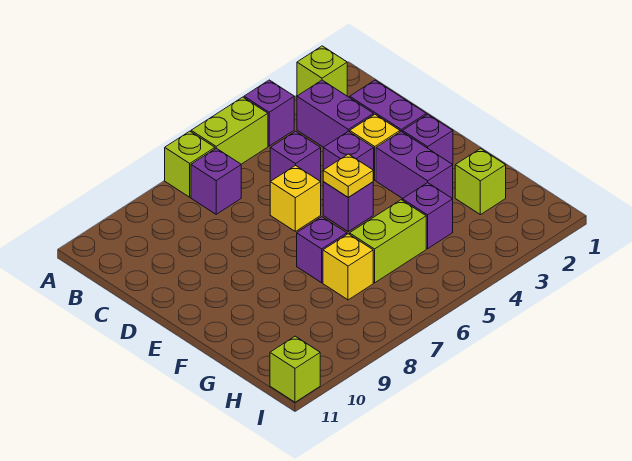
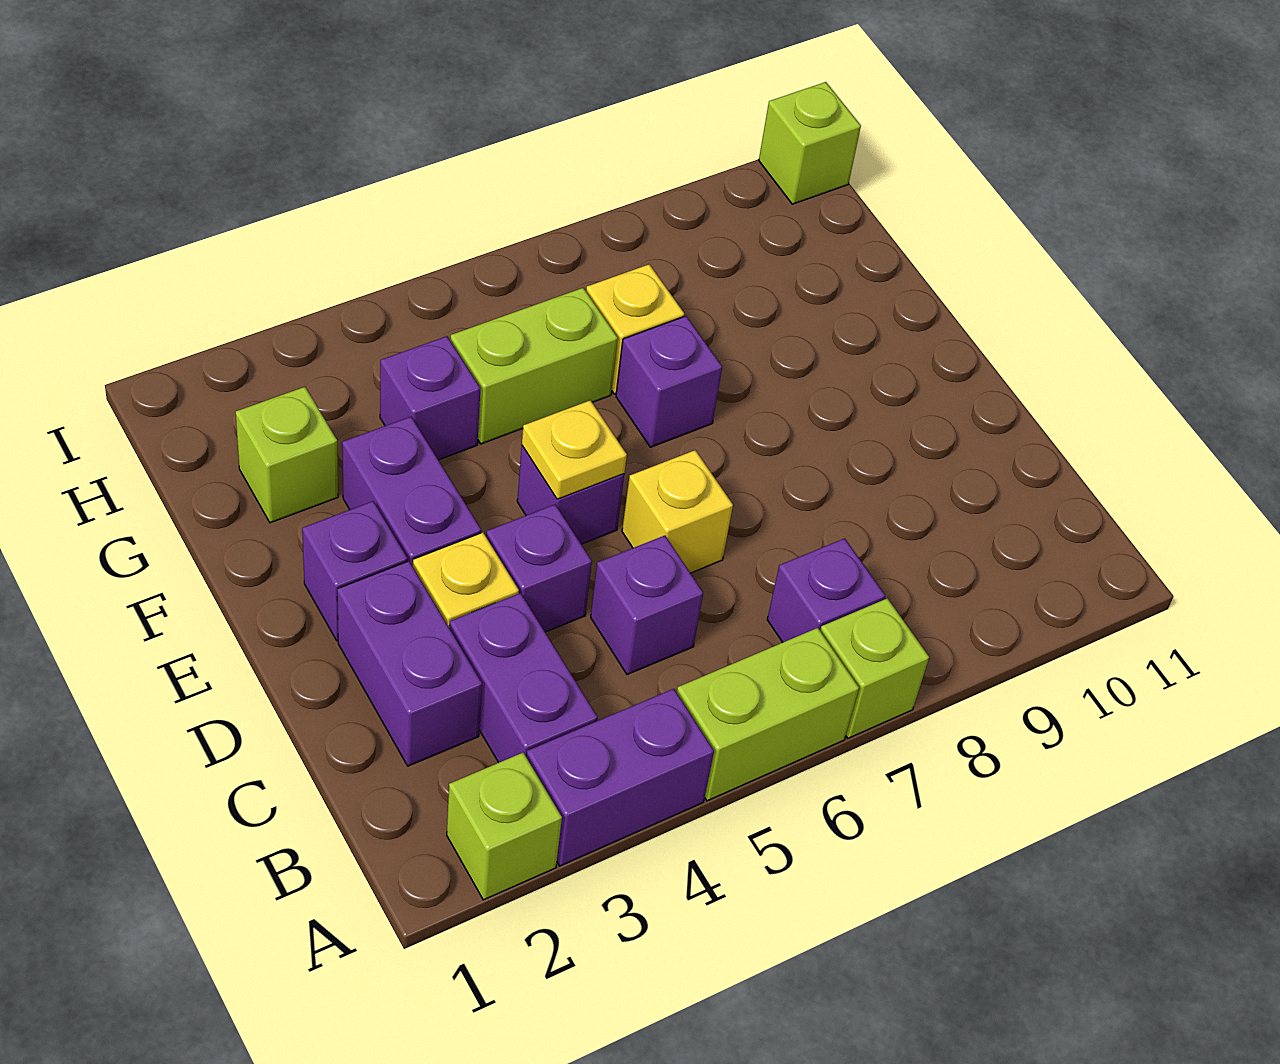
purple brick A4 level 1 -> purple brick A3:A4 level 1

